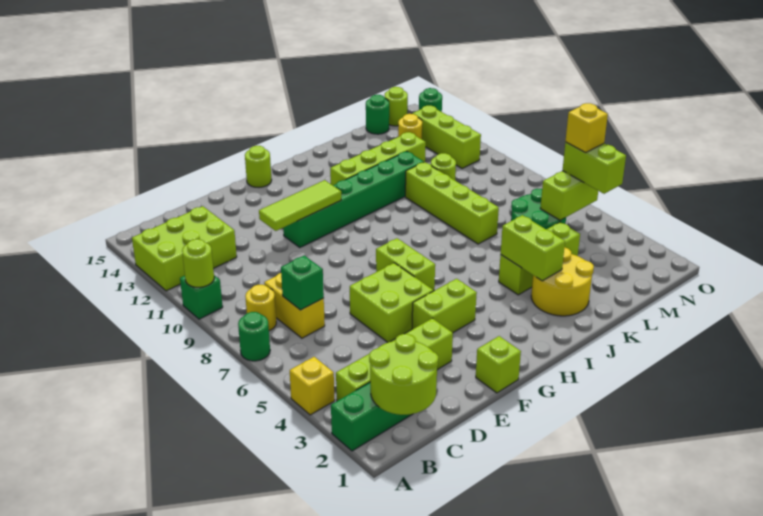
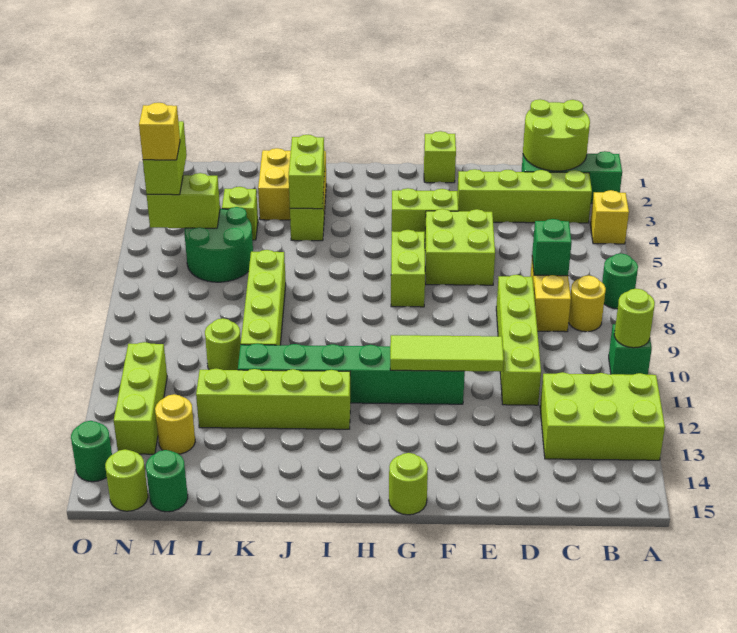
none -> lime brick D8:D11 level 1
yellow round brick J2:K3 level 1 -> yellow brick J2:K3 level 1

